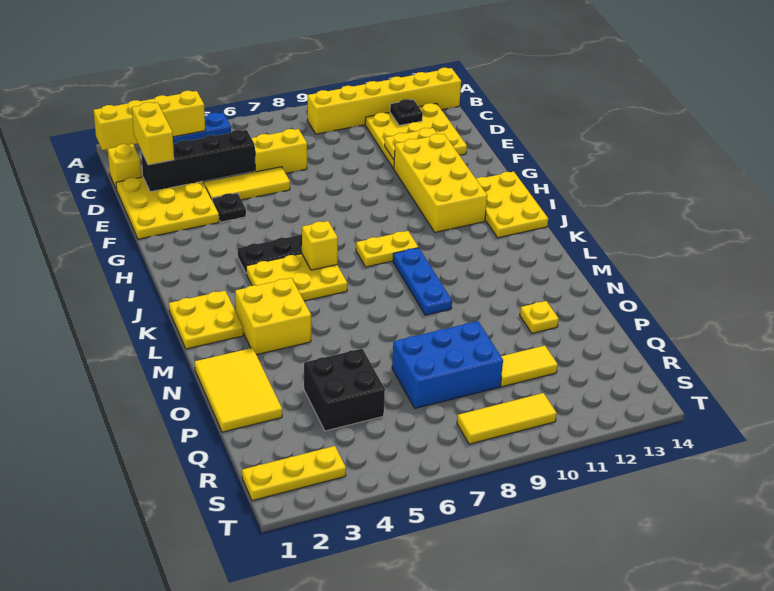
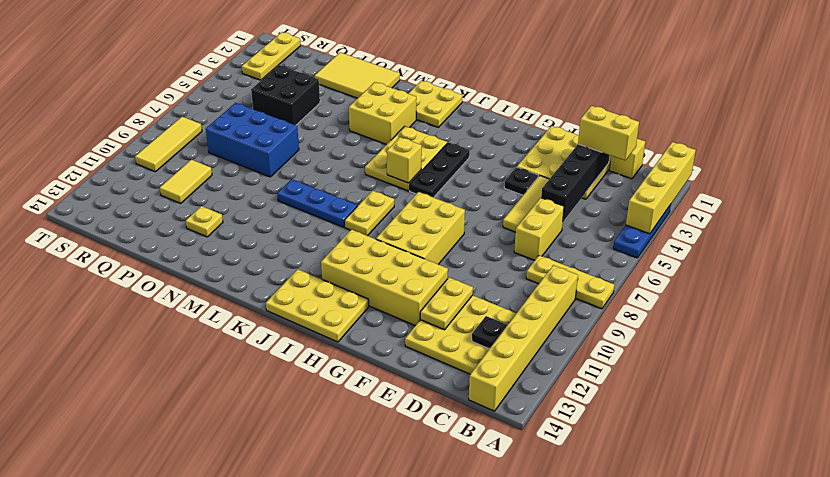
none -> yellow plate A8:C8 level 1
none -> yellow brick G8:H10 level 1
blue brick P7:Q9 level 1 -> blue brick O7:Q8 level 1

